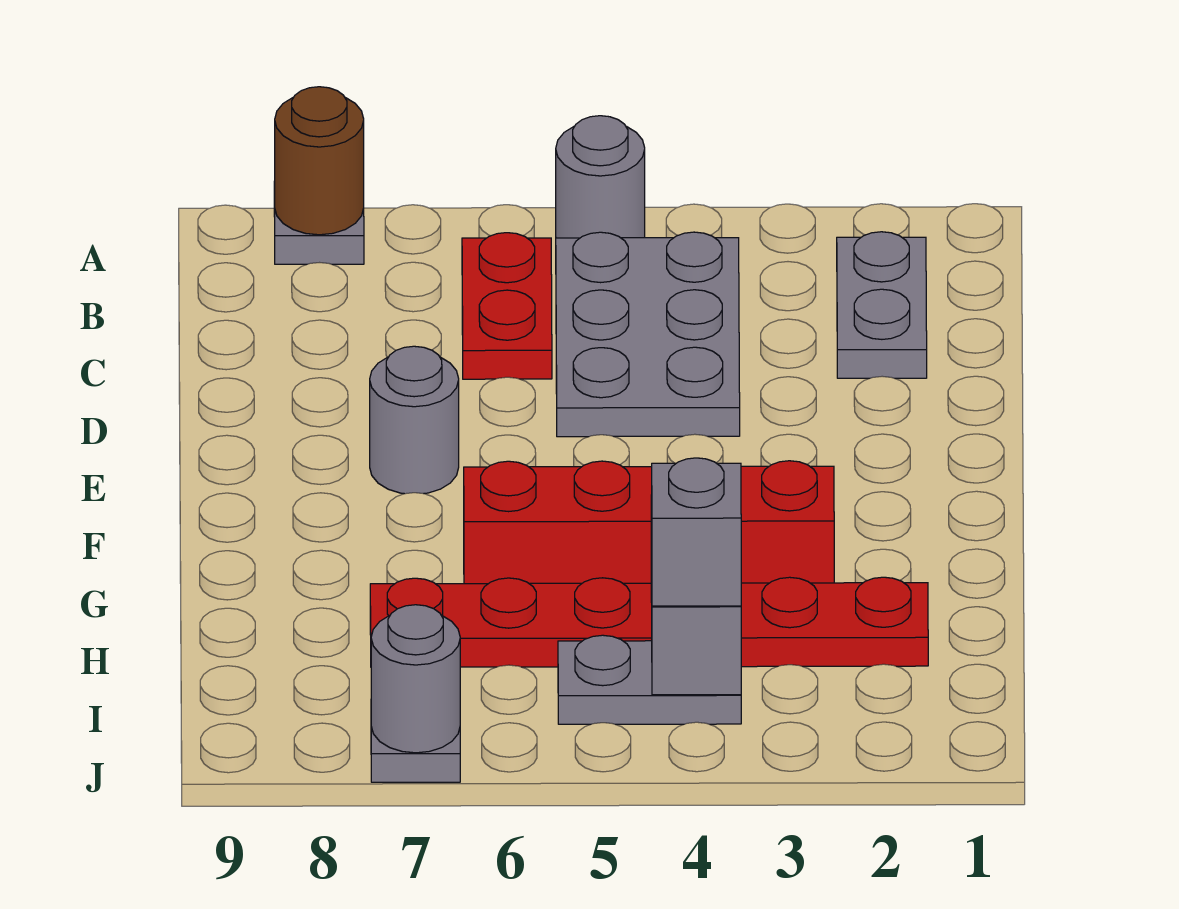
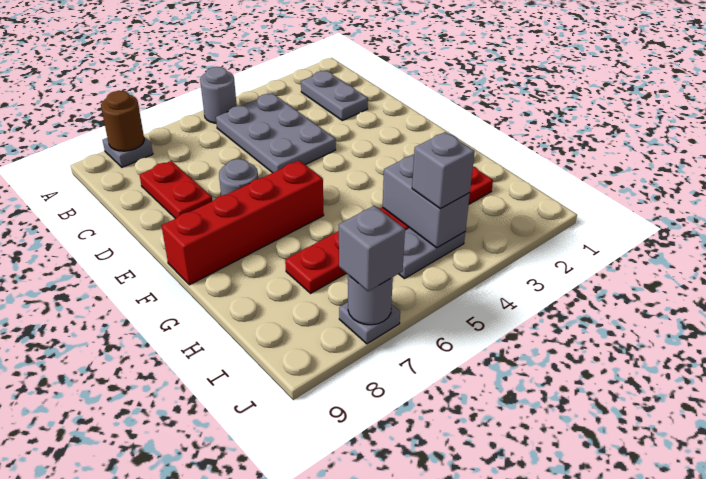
red plate B6:C6 level 1 -> red plate C8:D8 level 1
red brick G3:G6 level 1 -> red brick F6:F9 level 1
none -> grey brick J7 level 3

